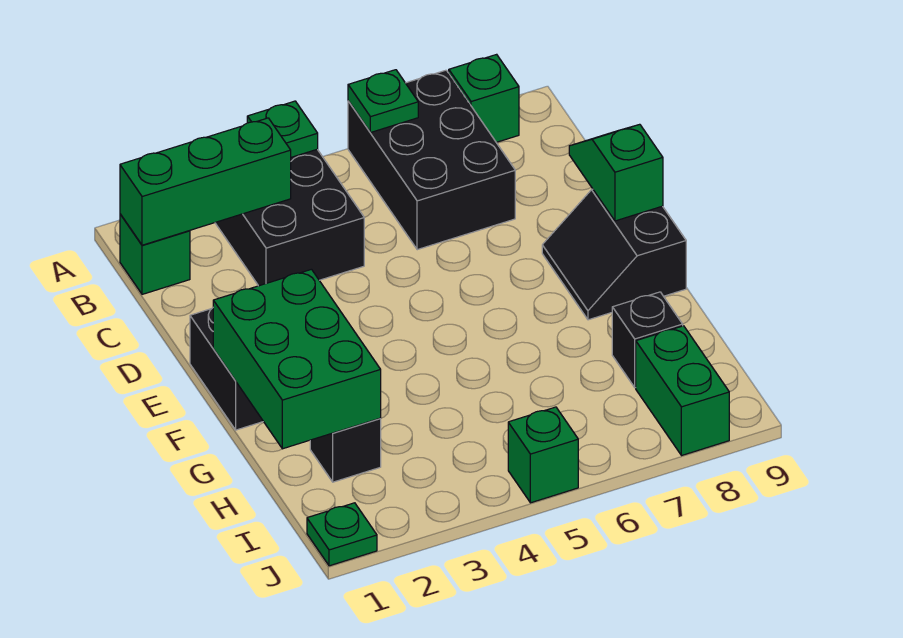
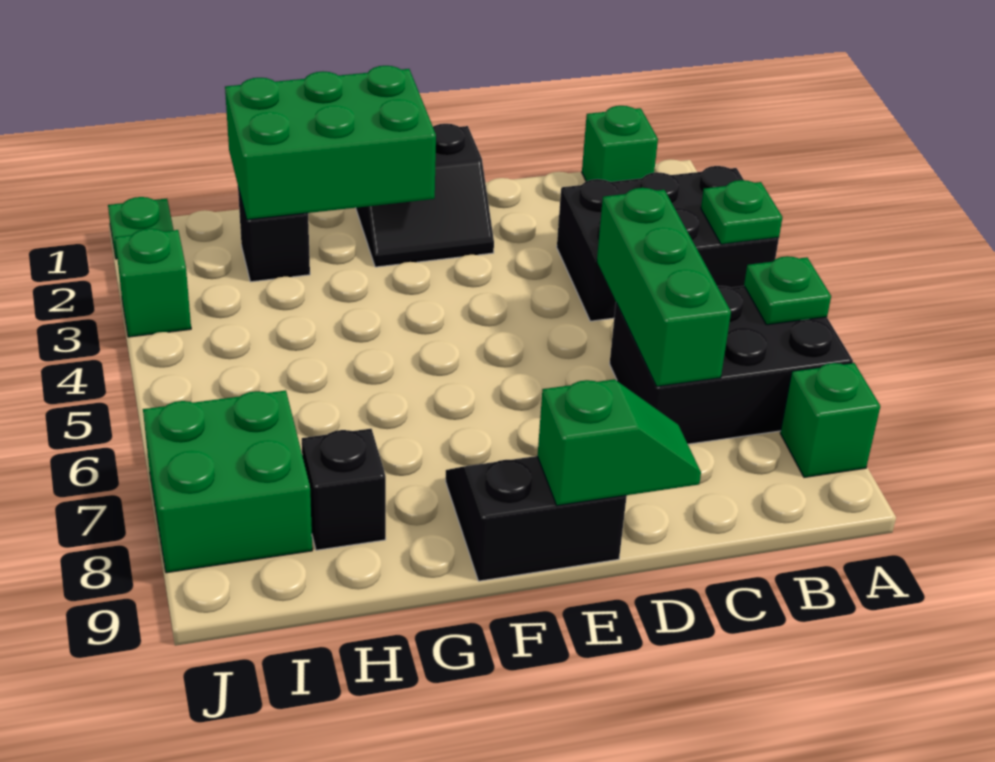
green brick B1:B3 level 2 -> green brick C5:C7 level 2
green brick I8:J8 level 1 -> green brick I7:J8 level 1
green brick J5 level 1 -> green brick J3 level 1

